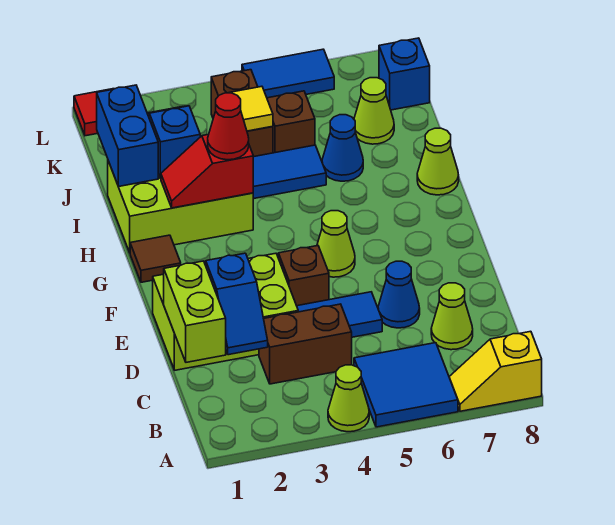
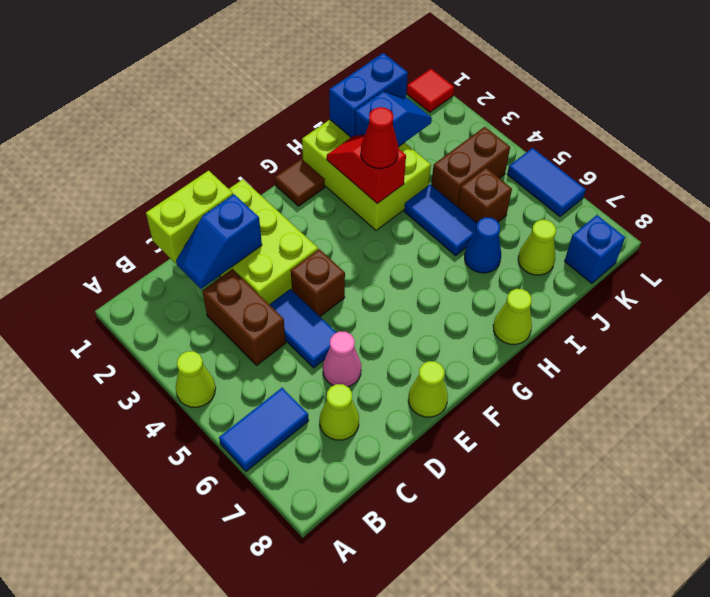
blue tile A5:B6 level 1 -> blue tile A6:B6 level 1
yellow slope A7:A8 level 1 top 8 -> none
blue cone D6 level 1 -> pink cone D6 level 1
lime cone F5 level 1 -> lime cone E8 level 1
yellow tile J4 level 2 -> none

